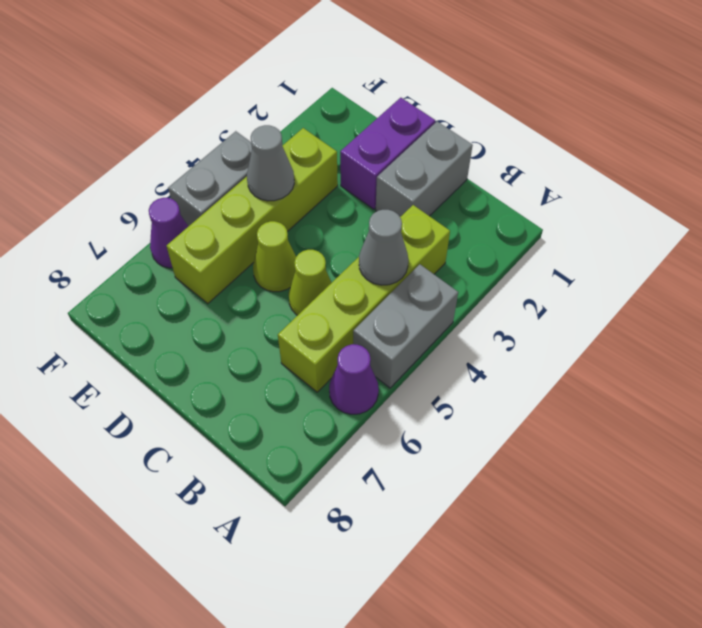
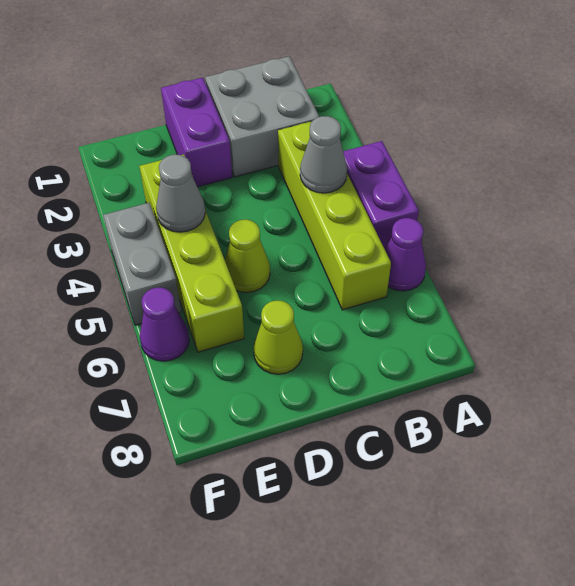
grey brick A4:A5 level 1 -> purple brick A4:A5 level 1
grey brick C1:C2 level 1 -> grey brick B1:C2 level 1
lime cone C5 level 1 -> lime cone D7 level 1

